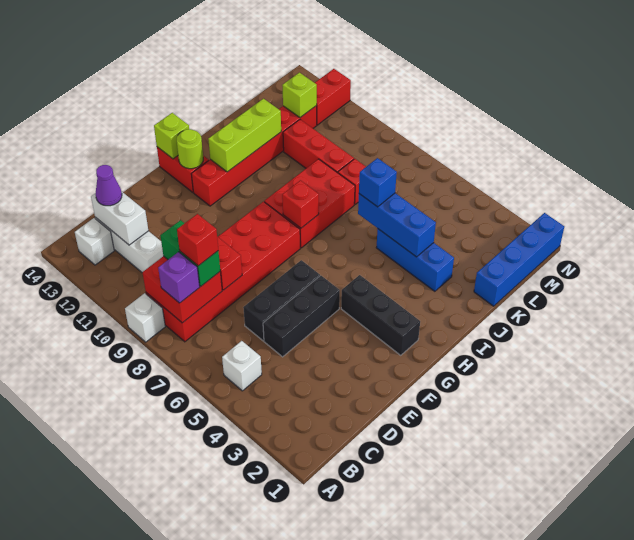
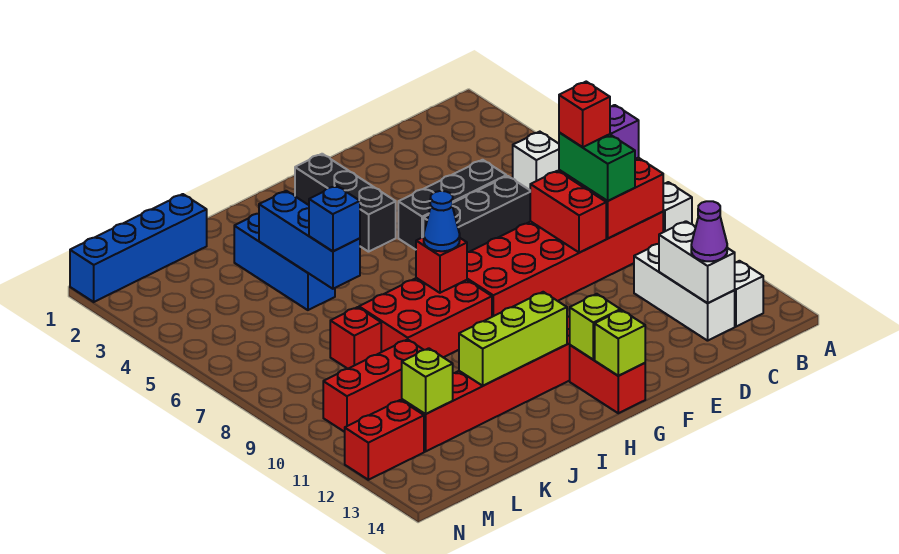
lime round brick G13 level 2 -> lime brick G13 level 2
none -> blue cone H8 level 3
red brick K9:K11 level 1 -> red brick K10:M10 level 1

